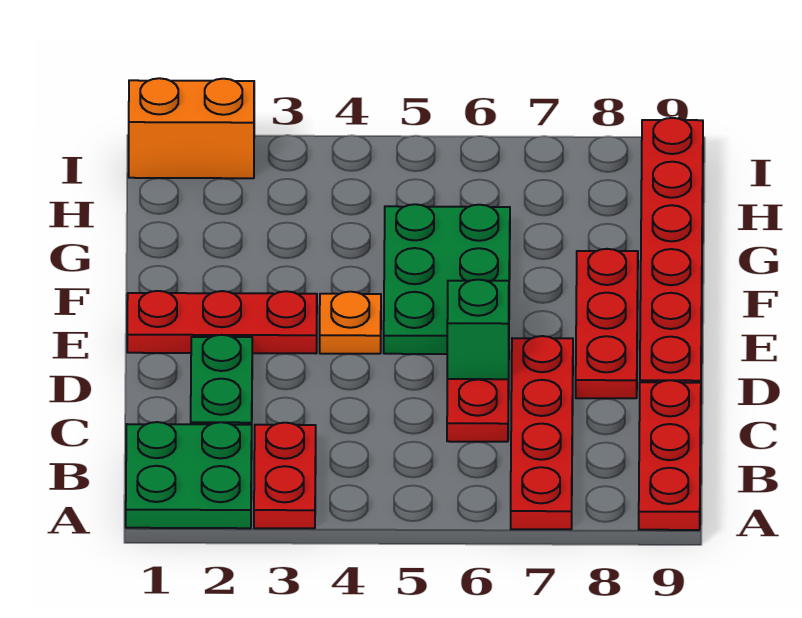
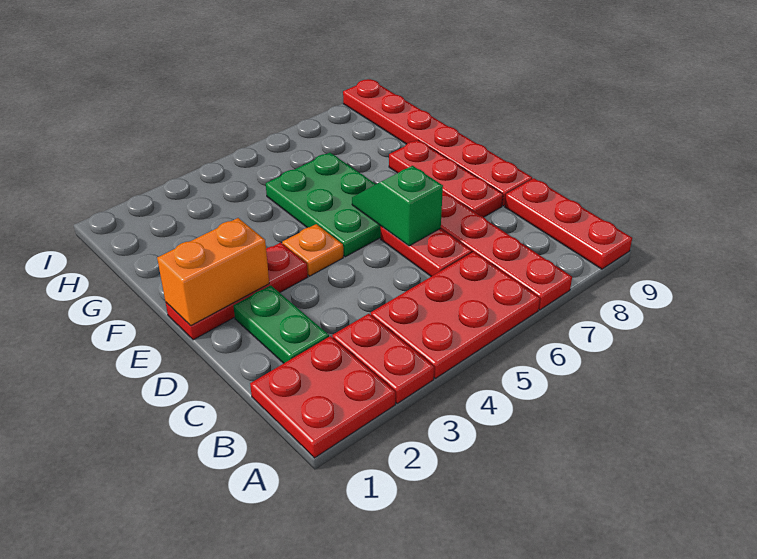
green plate A1:B2 level 1 -> red plate A1:B2 level 1
none -> red plate A4:B6 level 1
orange brick I1:I2 level 1 -> orange brick E1:E2 level 2

